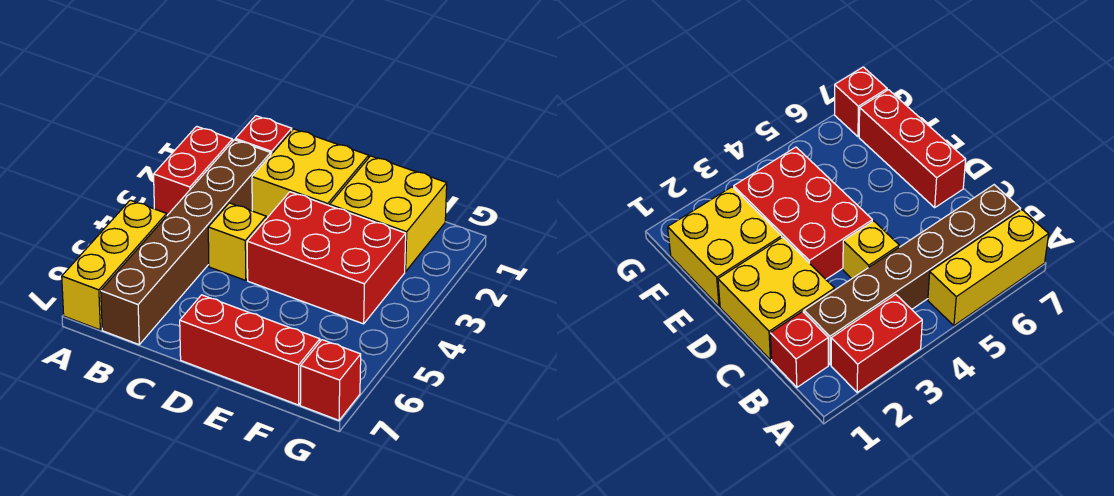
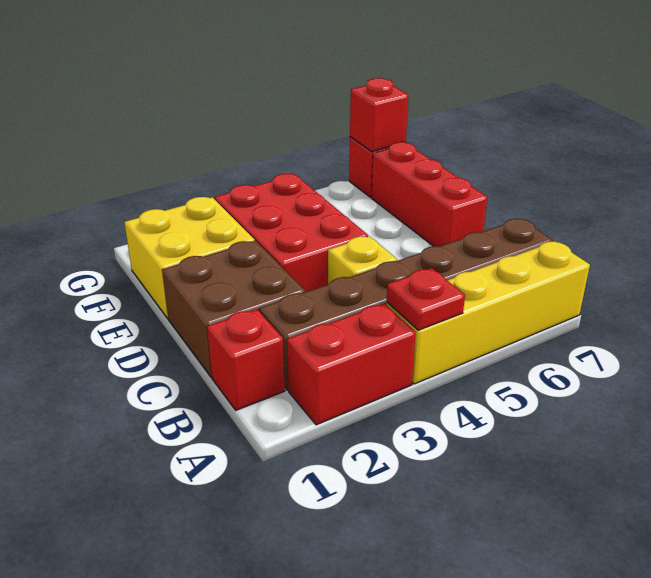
none -> red plate A4 level 2
yellow brick A5:A7 level 1 -> yellow brick A4:A7 level 1
yellow brick C1:D2 level 1 -> brown brick C1:D2 level 1
none -> red brick G7 level 2

